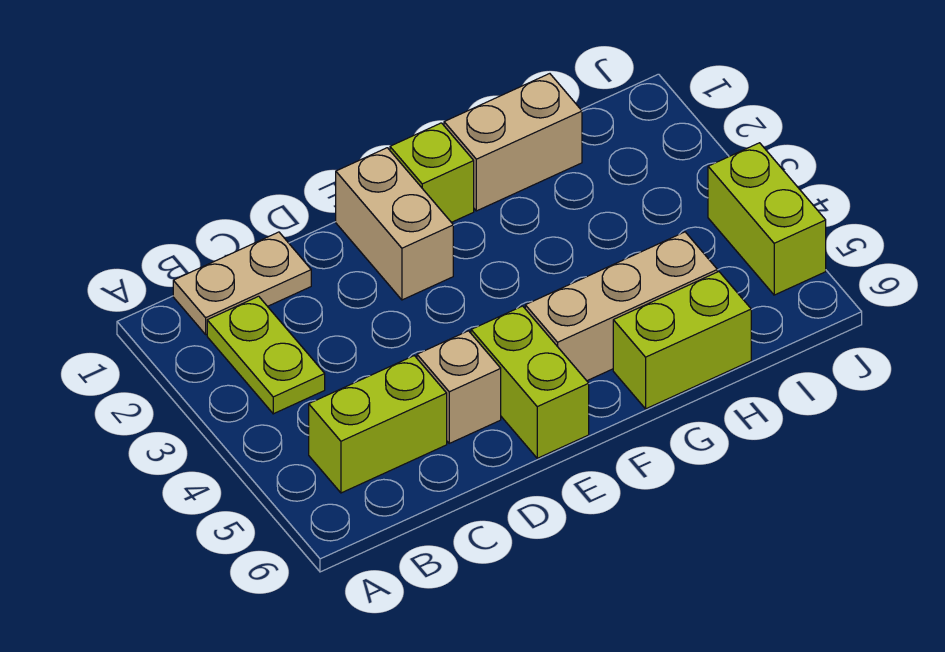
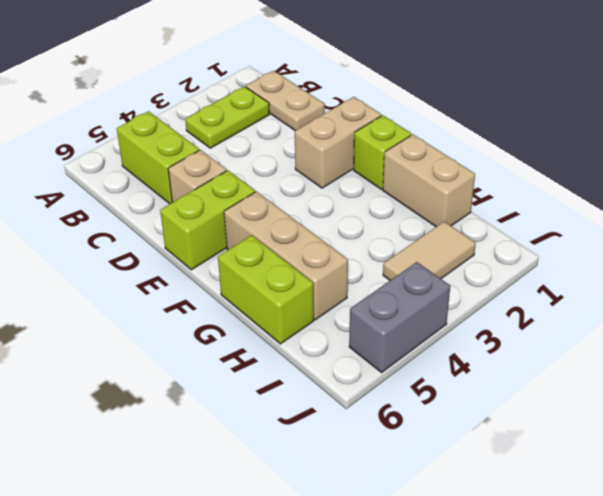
none -> tan tile I2:I3 level 1
lime brick J4:J5 level 1 -> grey brick J4:J5 level 1

